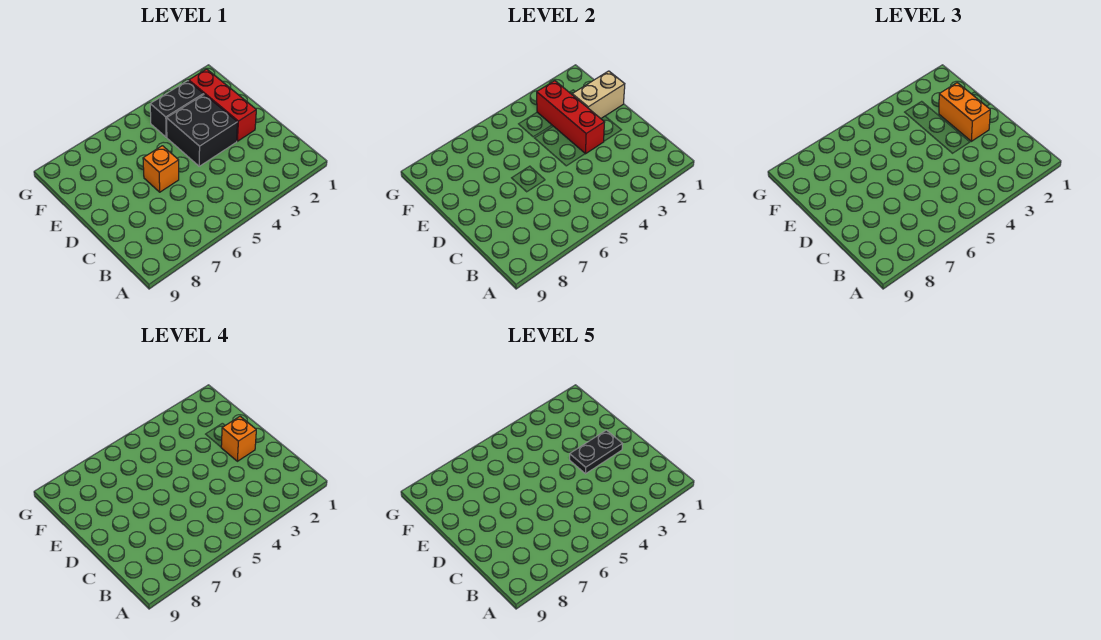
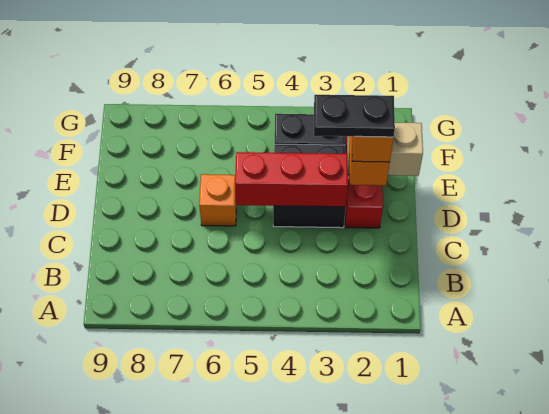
red brick D3:F3 level 2 -> red brick D3:D5 level 2

